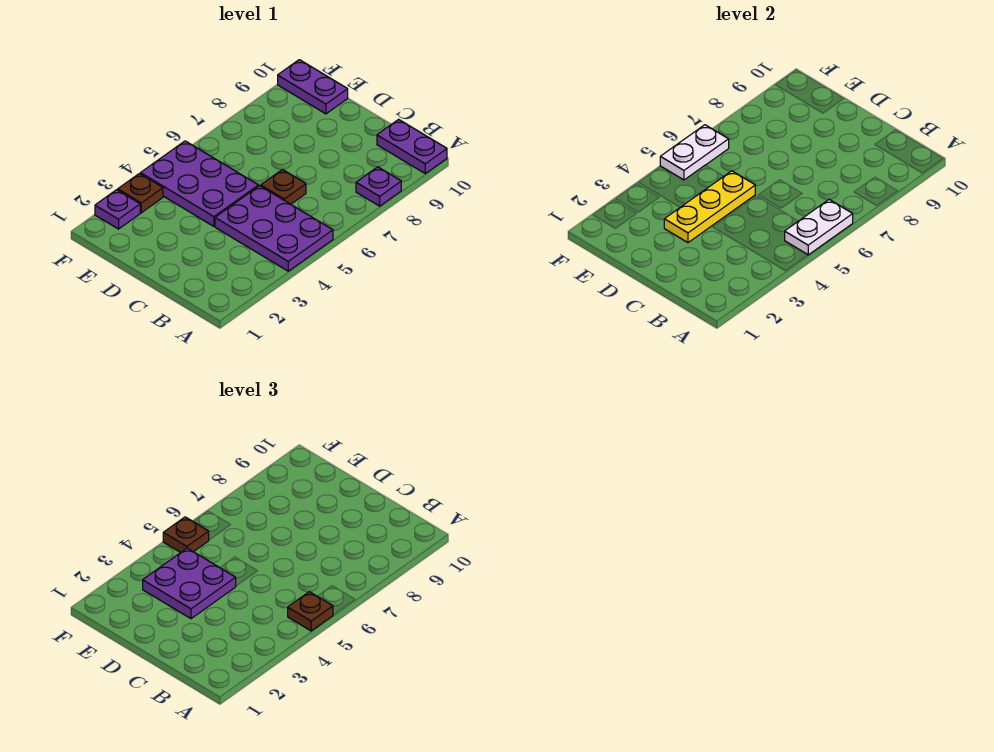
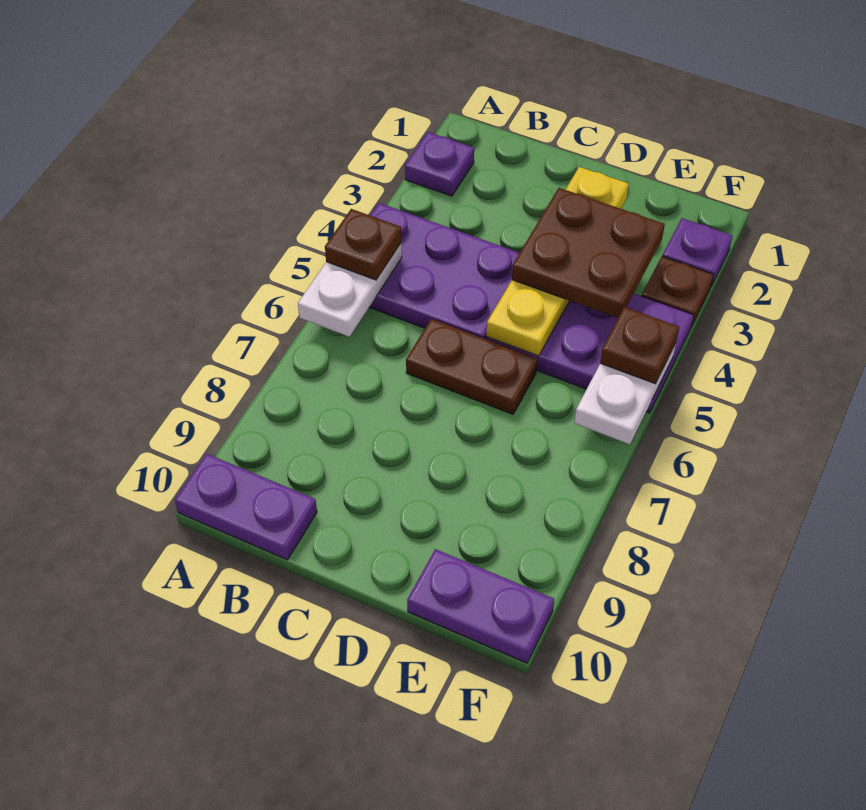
purple plate A8 level 1 -> purple plate A2 level 1
brown plate C6 level 1 -> brown plate C6:D6 level 1
yellow plate D3:D5 level 2 -> yellow plate D2:D5 level 2
purple plate D3:E4 level 3 -> brown plate D3:E4 level 3

